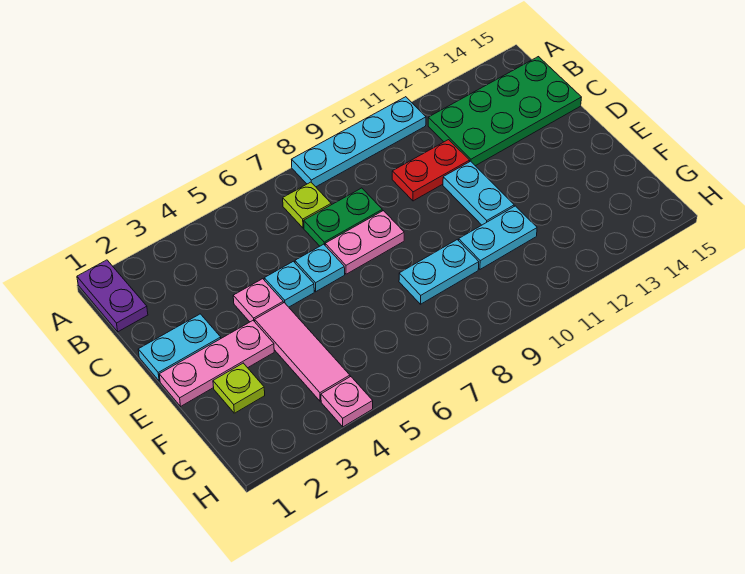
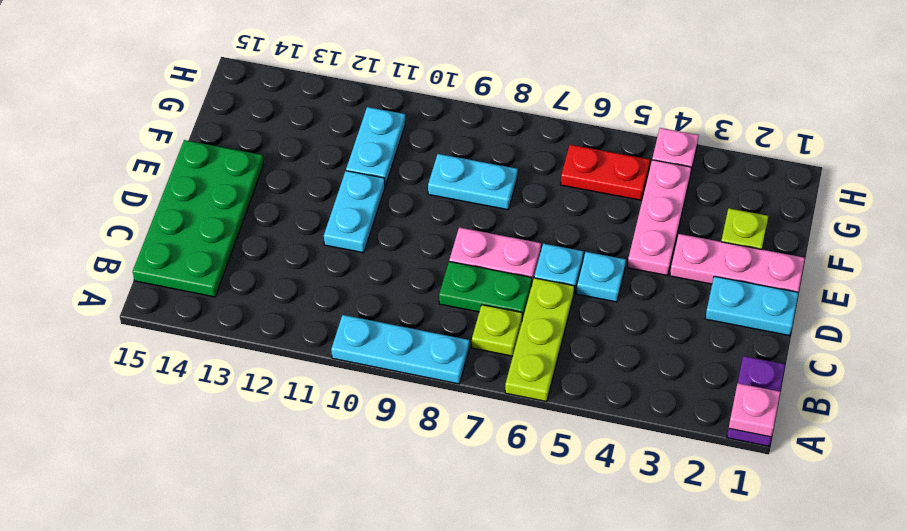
none -> lime plate A6:C6 level 1
cyan plate A8:A11 level 1 -> cyan plate A8:A10 level 1
green plate B12:C15 level 1 -> green plate B14:E15 level 1
red plate C10:C11 level 1 -> red plate G5:G6 level 1
pink plate D4 level 1 -> pink plate A1 level 2
pink tile E4:G4 level 1 -> pink plate E4:G4 level 1
cyan plate F10:F11 level 1 -> cyan plate F11:G11 level 1

